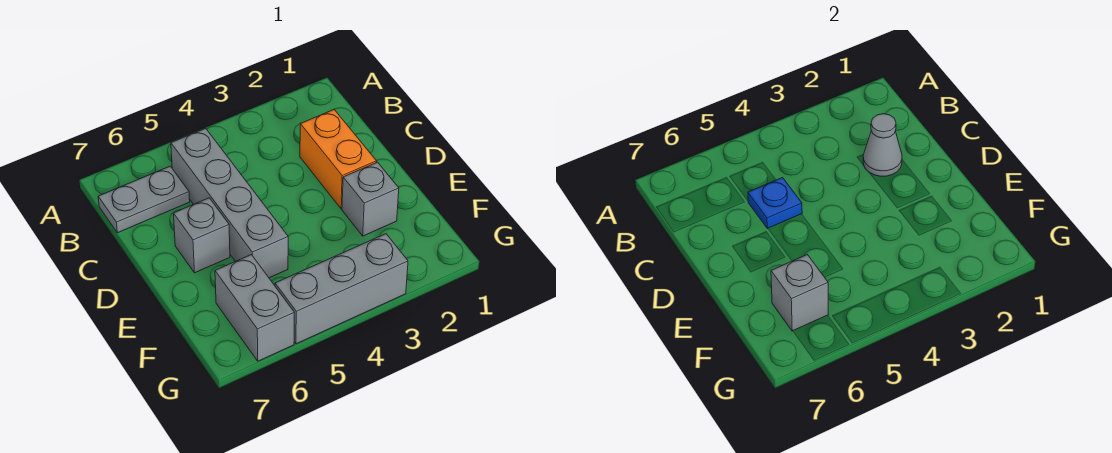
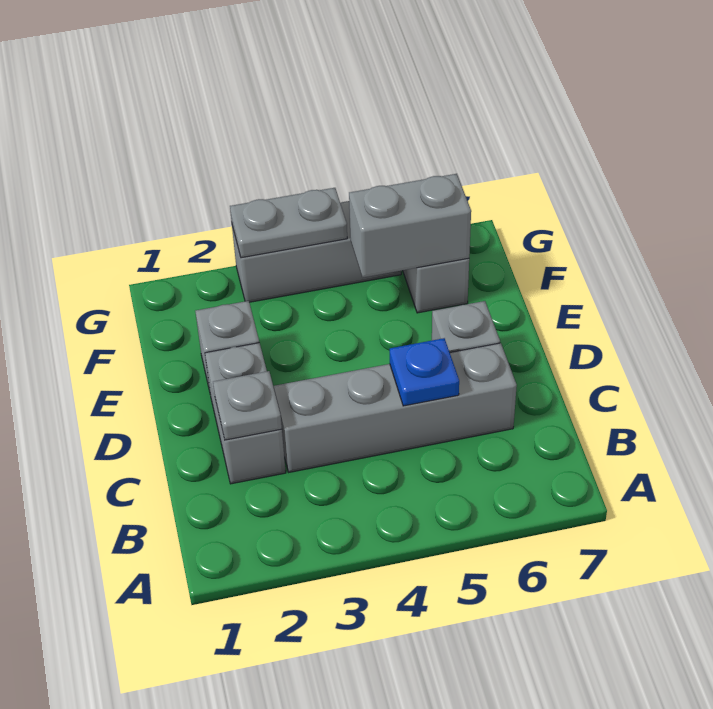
grey brick B5:E5 level 1 -> grey brick C3:C6 level 1
grey plate B6:B7 level 1 -> grey plate G3:G4 level 2
orange brick C2:D2 level 1 -> grey brick C2:D2 level 1
grey cone C2 level 2 -> grey plate C2 level 2
grey brick F6 level 2 -> grey brick F5:F6 level 2

